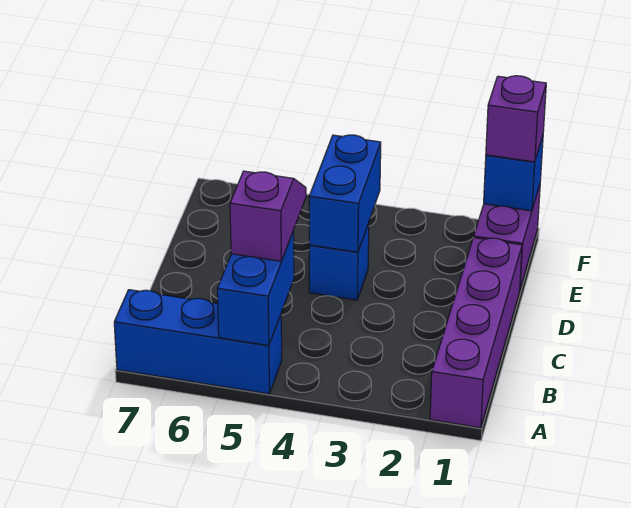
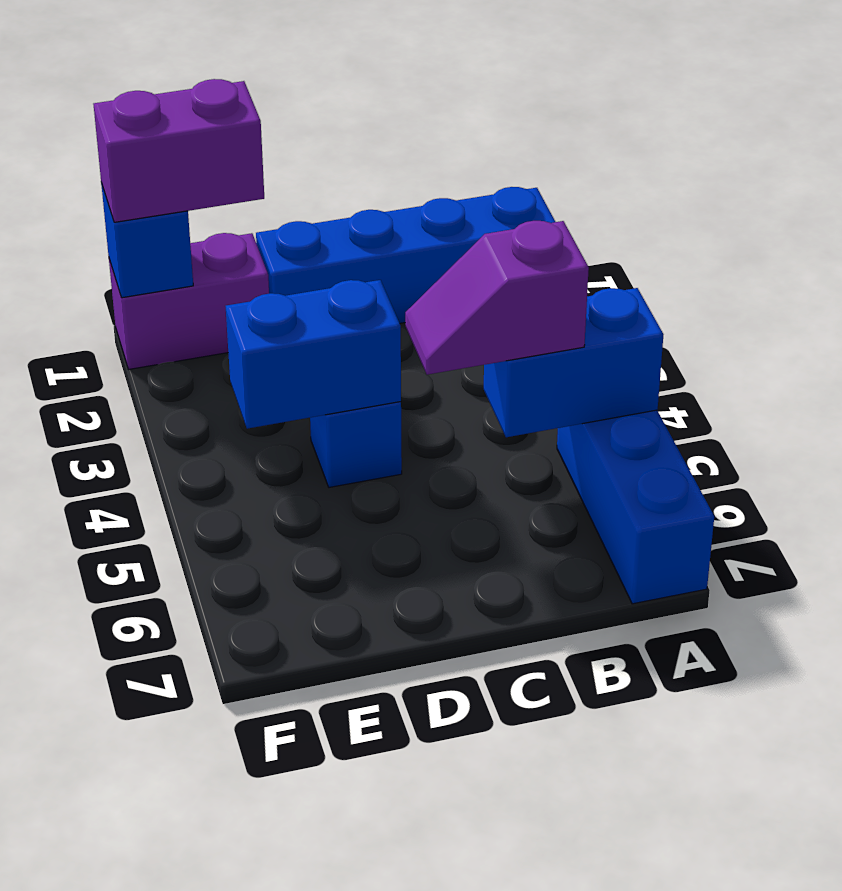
purple brick A1:D1 level 1 -> blue brick A1:D1 level 1
purple brick F1 level 3 -> purple brick E1:F1 level 3

